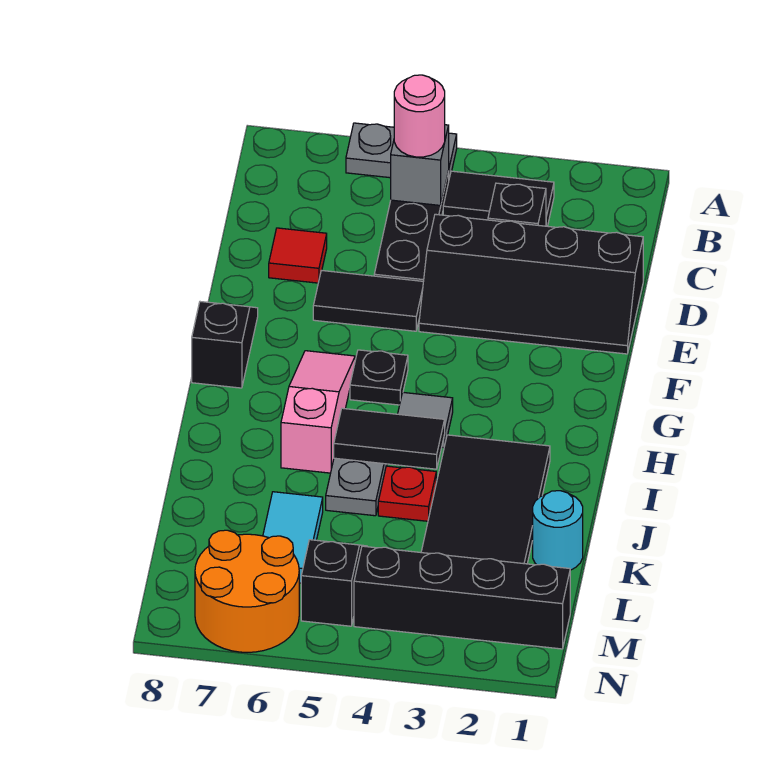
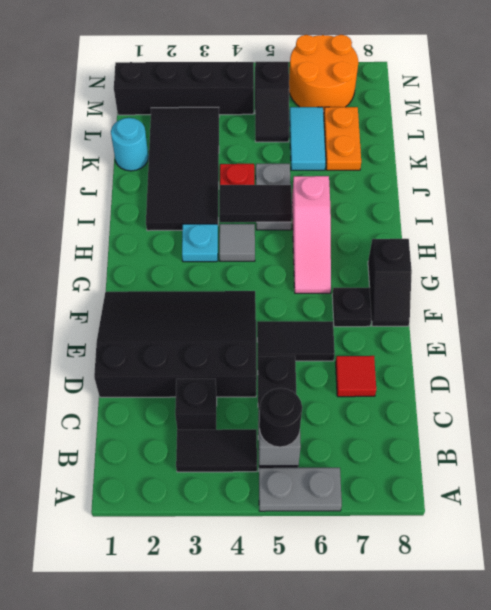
pink round brick B5 level 3 -> black round brick B5 level 3
black slope D1:E4 level 1 top D -> black slope D1:F4 level 1 top D
black plate G5 level 1 -> black plate F7 level 1
none -> cyan plate H3 level 1
none -> orange plate K7:L7 level 1

